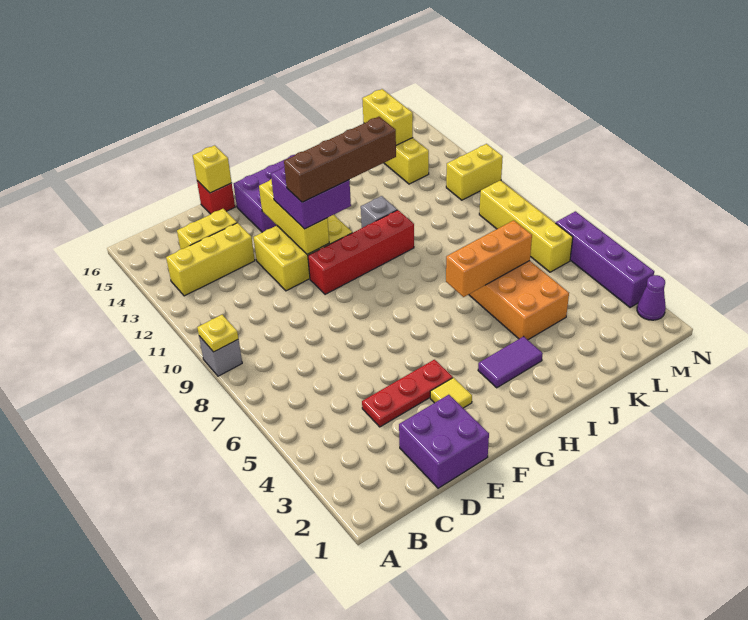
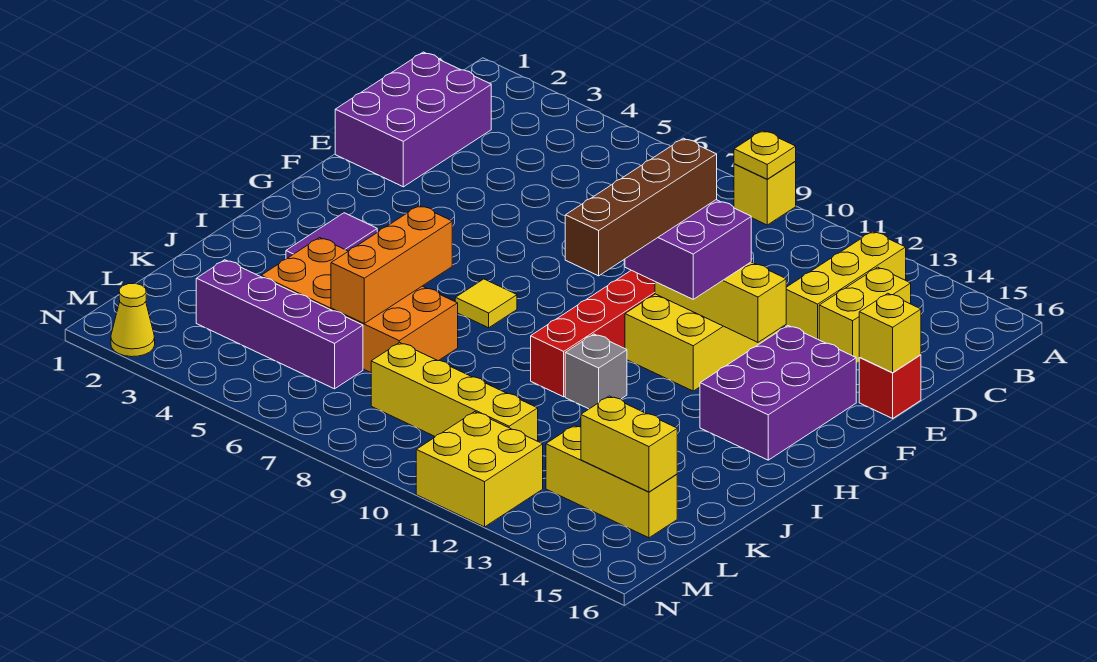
grey brick A9 level 1 -> yellow brick A9 level 1
purple brick D1:E2 level 1 -> purple brick C1:E2 level 1
red plate D4:F4 level 1 -> none
yellow tile F3 level 1 -> yellow tile H7 level 1
yellow brick M6:M9 level 1 -> yellow brick L8:L11 level 1
yellow brick M11:N11 level 1 -> yellow brick M11:N12 level 1
purple cone N2 level 1 -> yellow cone N2 level 1
purple brick N3:N6 level 1 -> purple brick L3:L6 level 1

